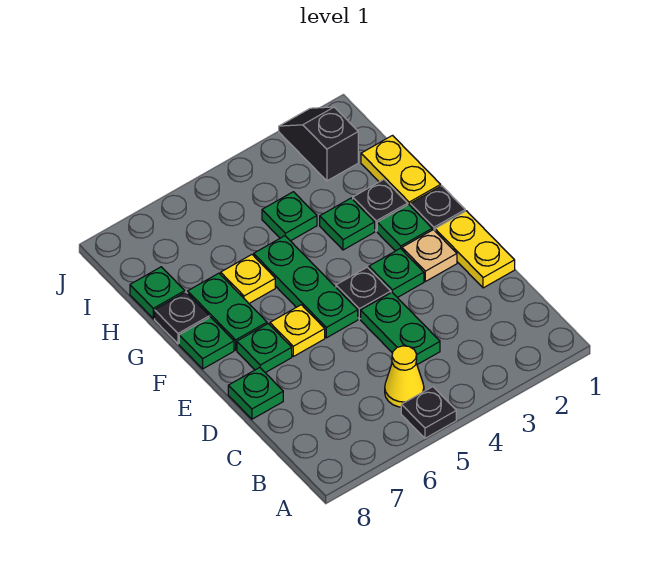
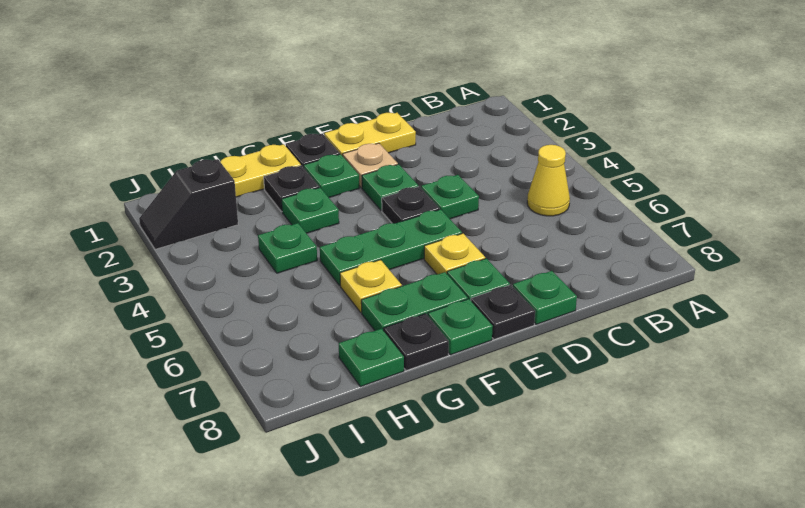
black plate A5 level 1 -> black plate E8 level 1
green plate C4:D4 level 1 -> green plate D4 level 1

